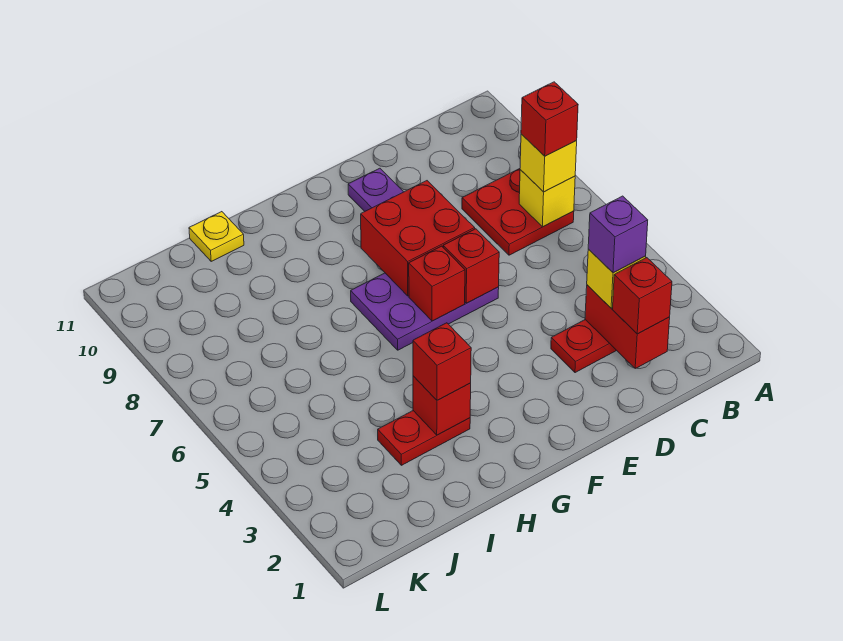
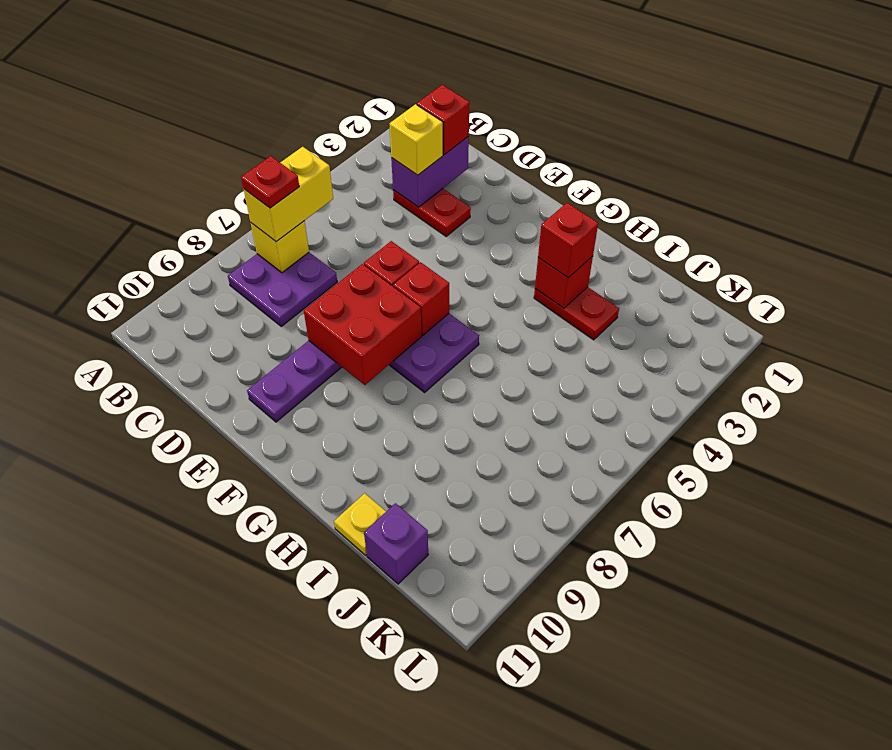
red plate B7:C8 level 1 -> purple plate B7:C8 level 1
yellow brick B7 level 3 -> yellow brick B6:B7 level 3
red brick B7 level 4 -> red plate B7 level 4
red brick C2:C3 level 2 -> purple brick C2:C3 level 2
purple brick C3 level 4 -> purple brick J11 level 1

